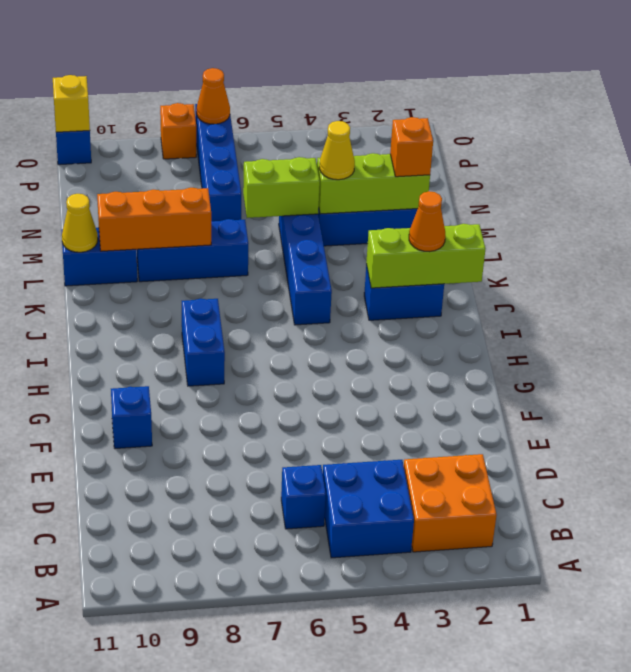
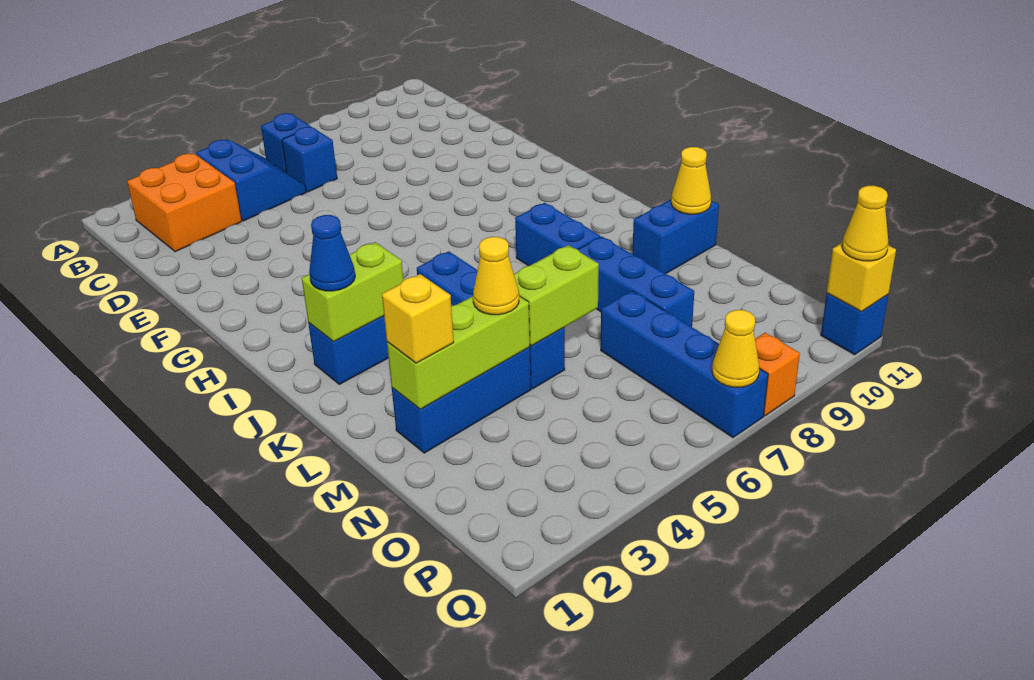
blue brick B4:C5 level 1 -> blue slope B4:C5 level 1 top 4
blue brick F10 level 1 -> blue brick B6 level 1
blue brick H8:I8 level 1 -> blue brick J8:K8 level 1
lime brick J1:J3 level 2 -> lime brick J2:J3 level 2
orange cone J2 level 3 -> blue cone J2 level 3
blue brick L7:L9 level 1 -> blue brick L8:N8 level 1
orange brick L8:L10 level 2 -> none
orange brick M2 level 3 -> yellow brick M2 level 3
orange cone Q7 level 2 -> yellow cone Q7 level 2
none -> yellow cone Q11 level 3

